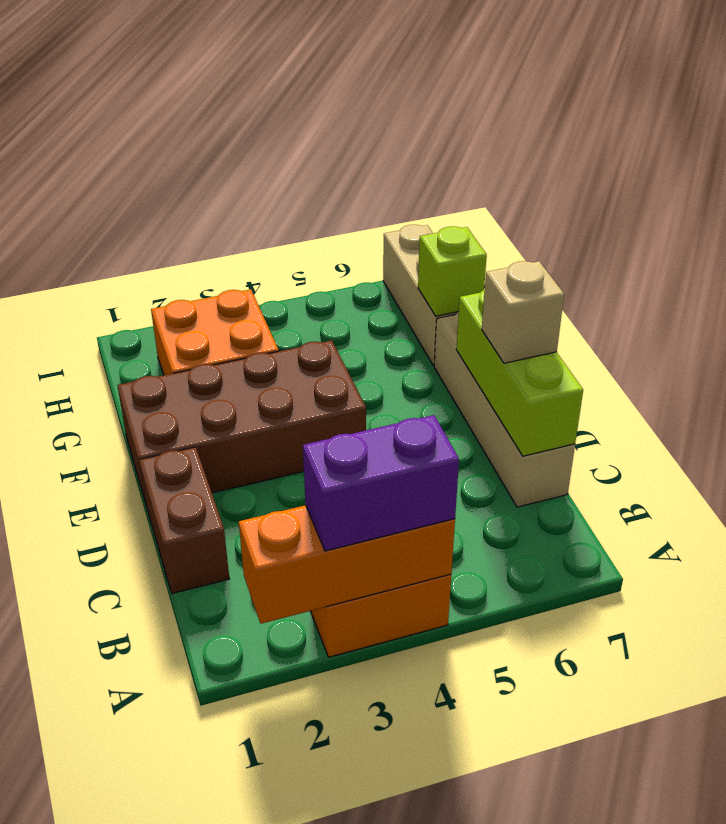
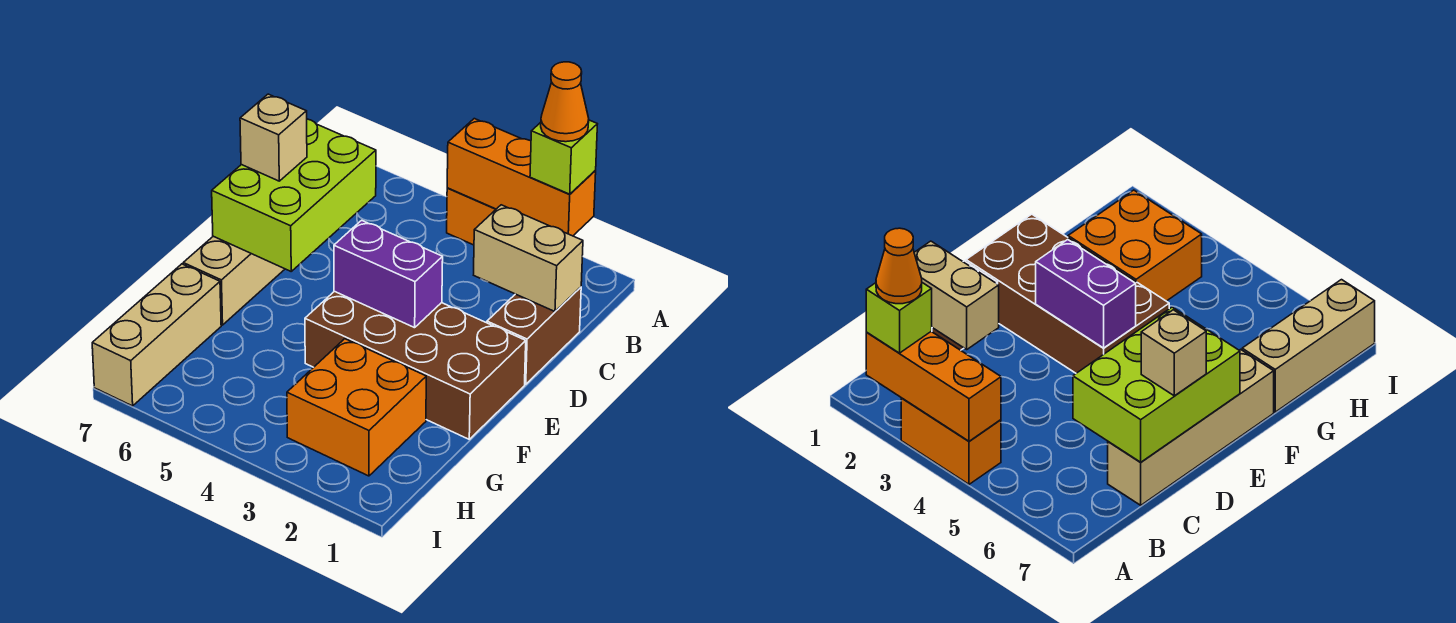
none -> orange cone A2 level 4
purple brick A3:A4 level 3 -> purple brick E3:E4 level 2
none -> tan brick C1:C2 level 2
lime brick C7:E7 level 2 -> lime brick C6:E7 level 2
lime brick G7 level 2 -> lime brick A2 level 3

